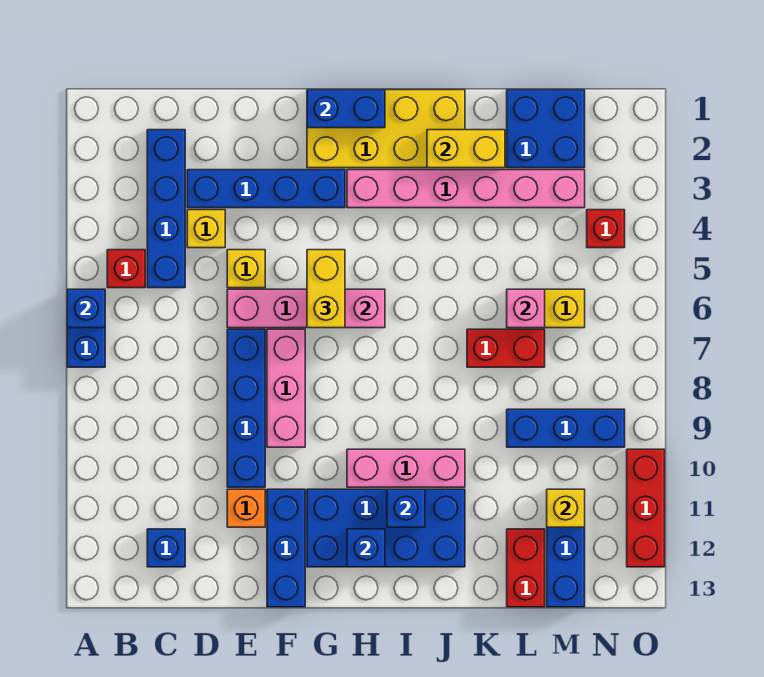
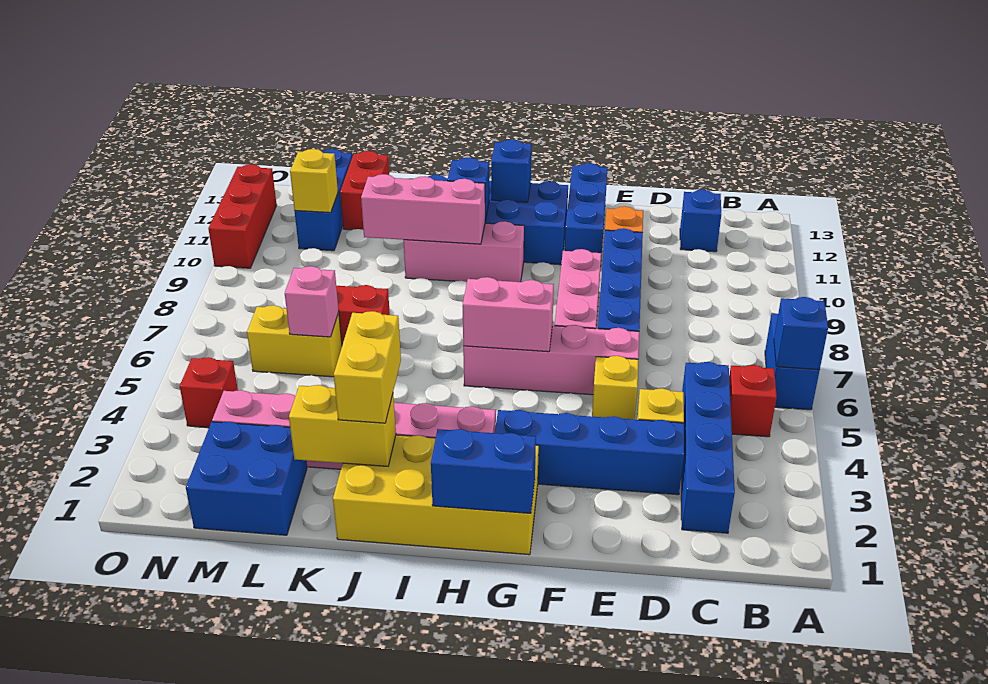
yellow brick G5:G6 level 3 -> yellow brick J2:J3 level 3
none -> pink brick I10:K10 level 2
blue brick L9:N9 level 1 -> none

